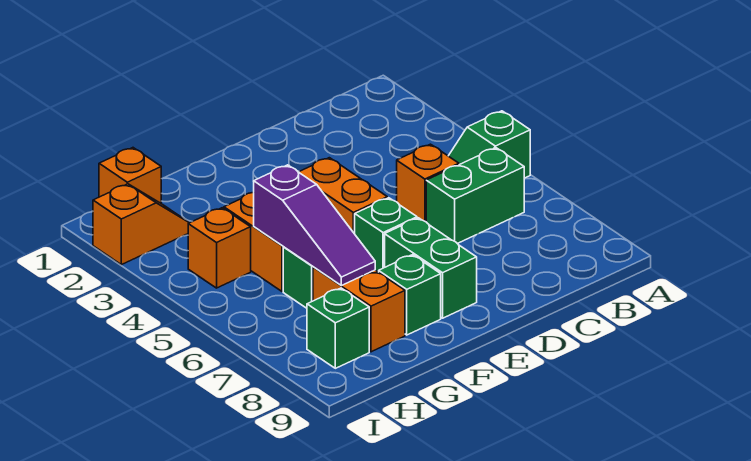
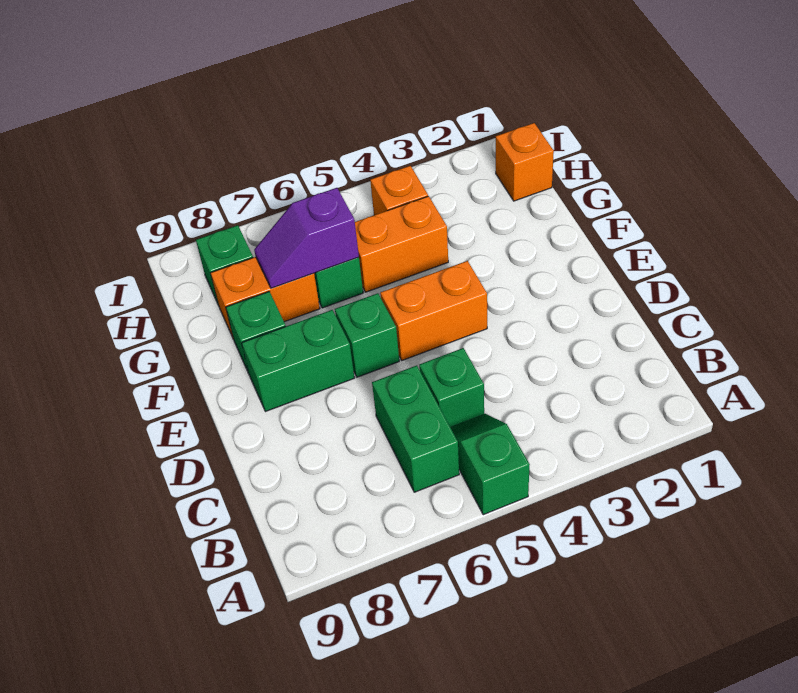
orange brick C5 level 1 -> green brick C5 level 1
purple slope G5:G7 level 2 top 5 -> purple slope G6:G7 level 2 top 6
orange slope H2:I2 level 1 top I -> none

